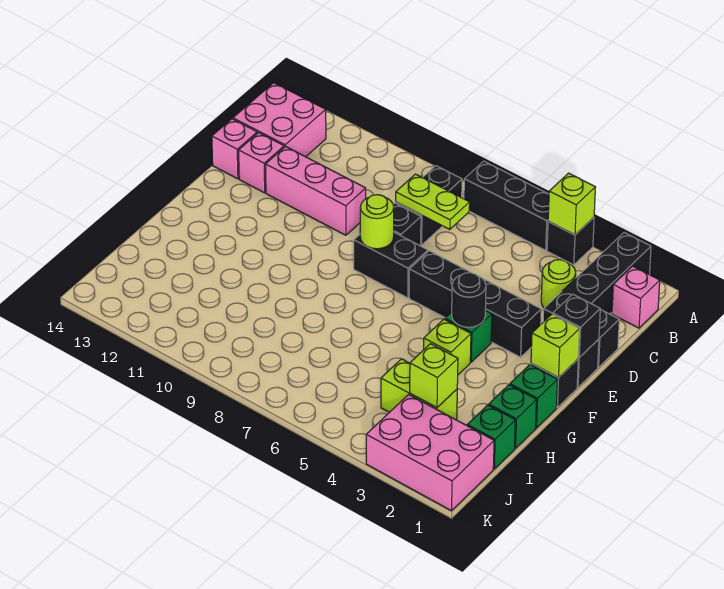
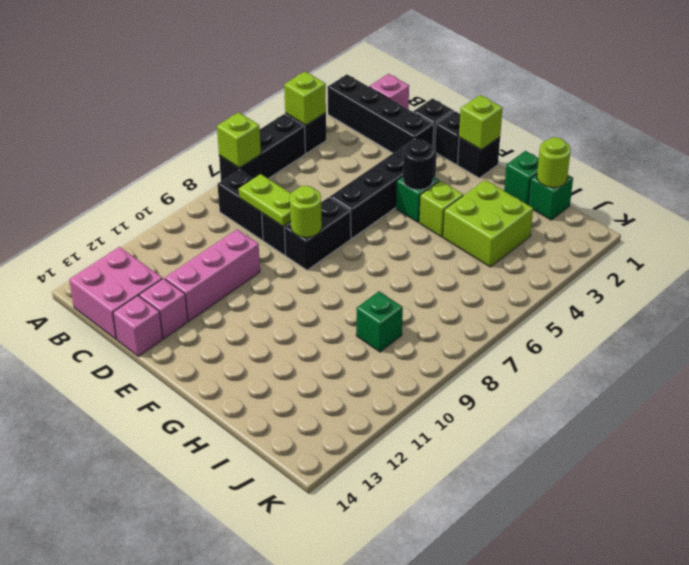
lime round brick C3 level 1 -> lime round brick I1 level 2
lime plate C7:C8 level 2 -> lime plate C8:D8 level 2
black brick E1 level 2 -> none
green brick G1 level 1 -> green brick I9 level 1
lime brick I3:I4 level 1 -> lime brick H3:I4 level 1
lime brick I3 level 2 -> lime brick A7 level 2
pink brick J1:K3 level 1 -> none

